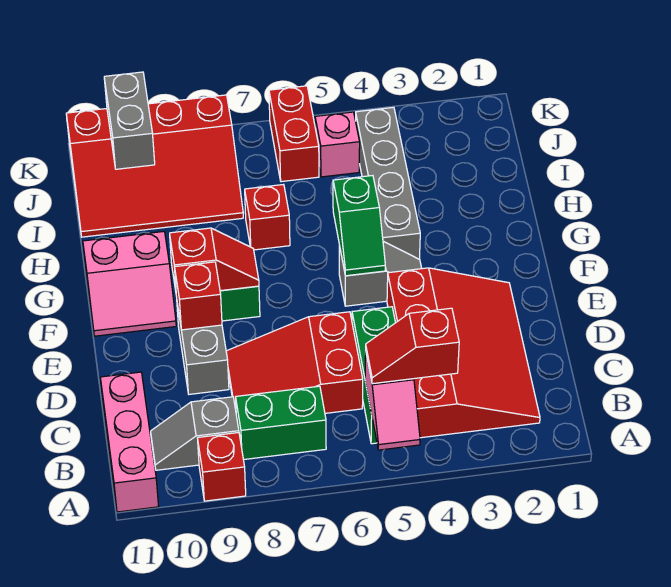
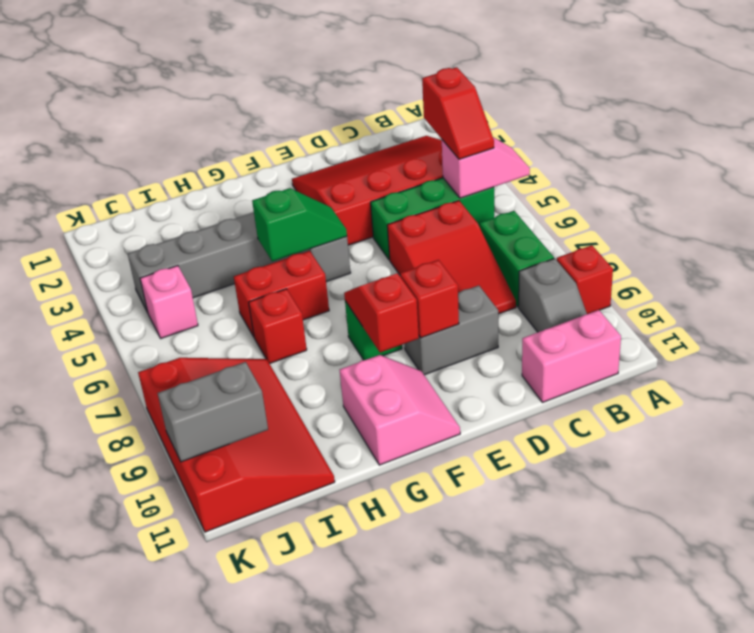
pink brick A11:C11 level 1 -> pink brick B11:C11 level 1
red brick J6:K6 level 1 -> red brick G6:H6 level 1

